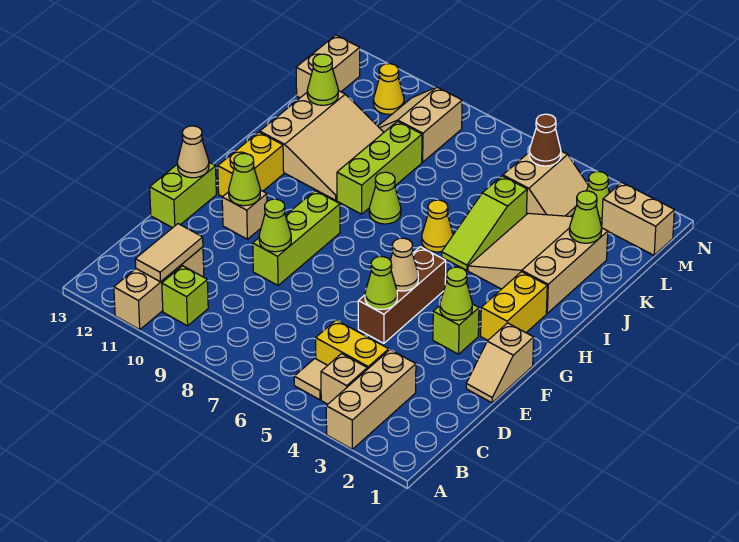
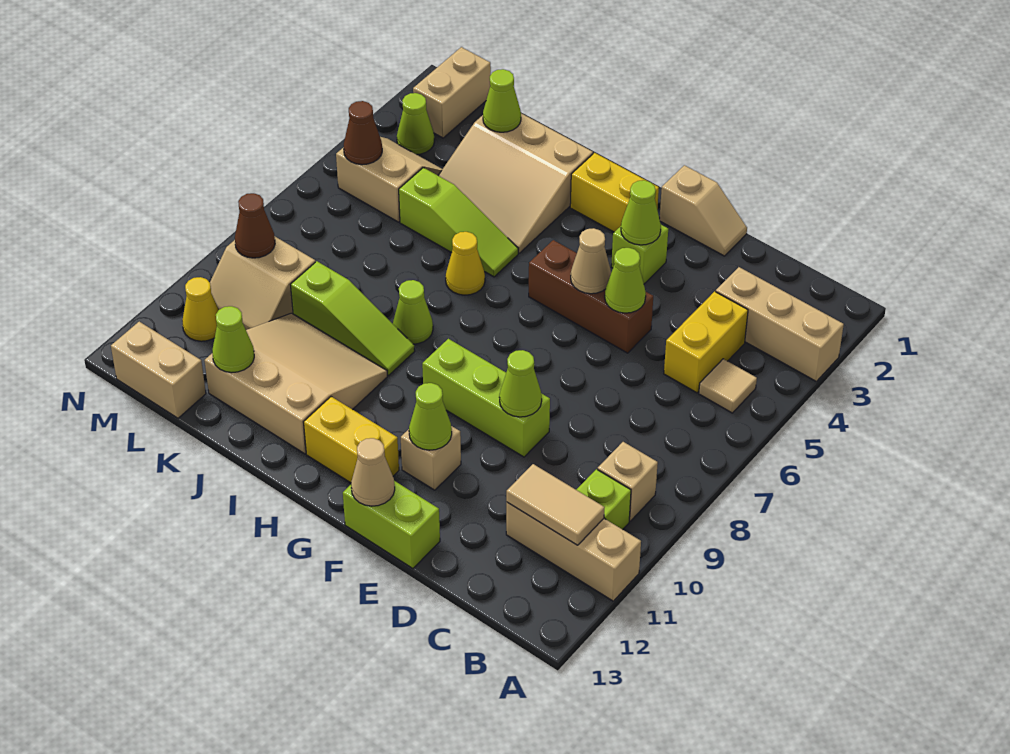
tan brick B4 level 1 -> tan brick B9 level 1
lime brick I9:K9 level 1 -> lime slope I9:K9 level 1 top K
none -> brown cone M9 level 2

